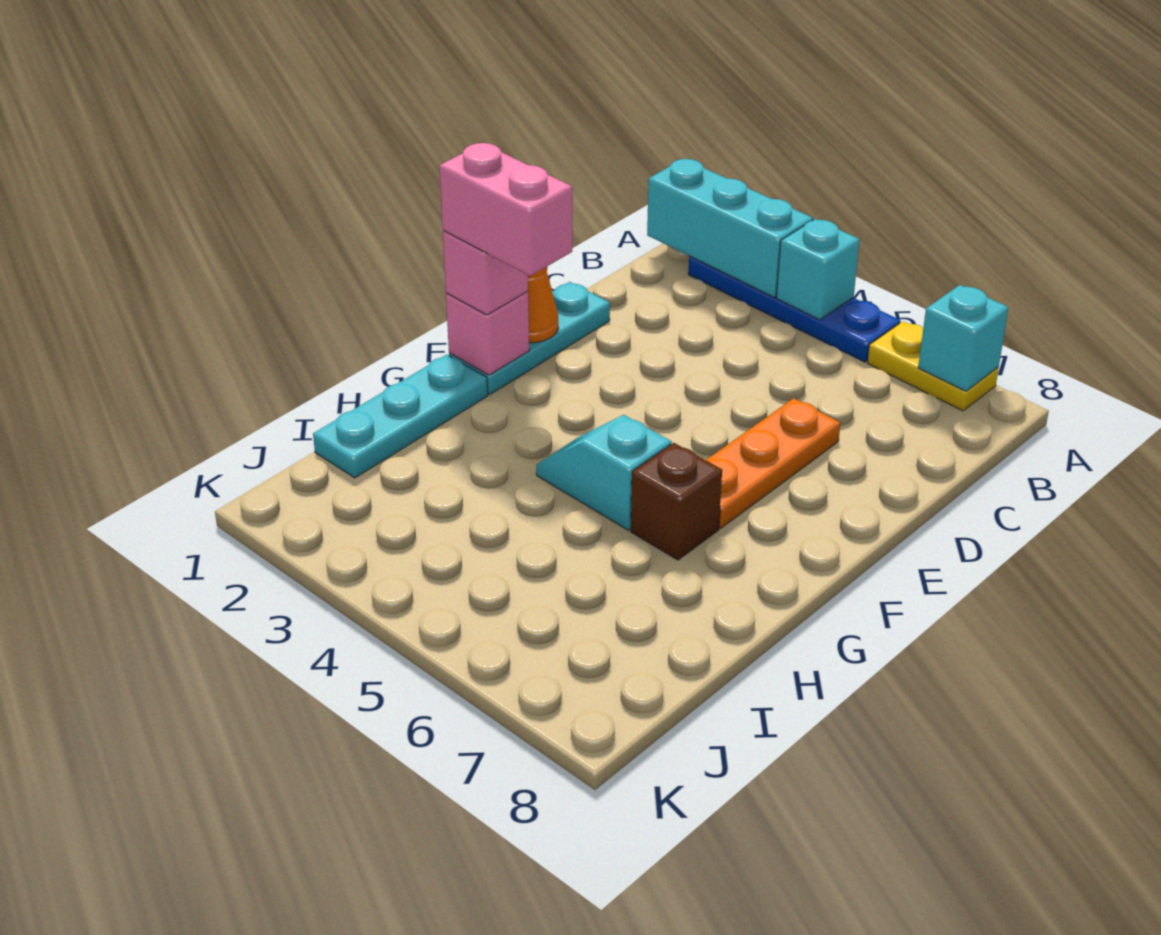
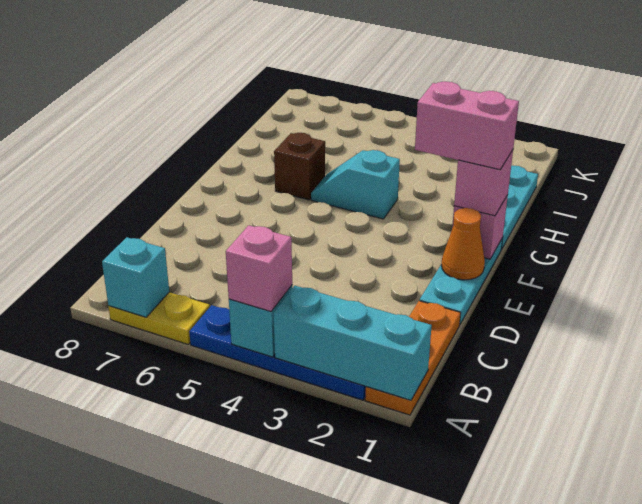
none -> pink brick A4 level 3
orange plate D6:F6 level 1 -> orange plate A1:C1 level 1
cyan slope G4:G5 level 1 top 5 -> cyan slope G4:G5 level 1 top 4

